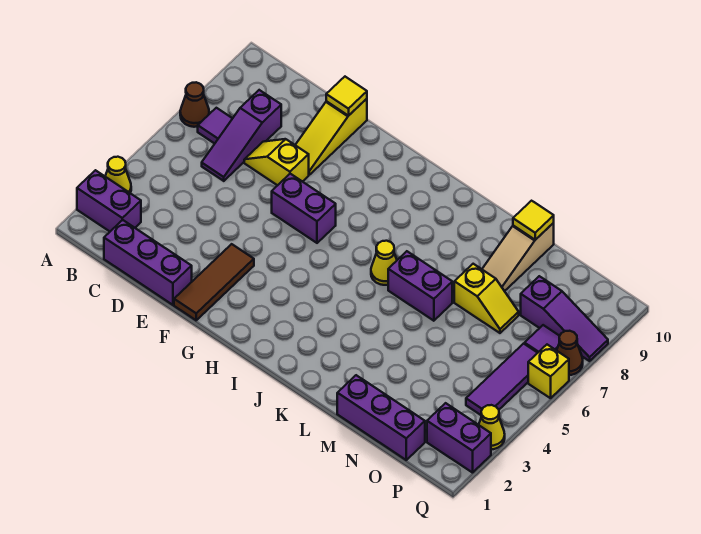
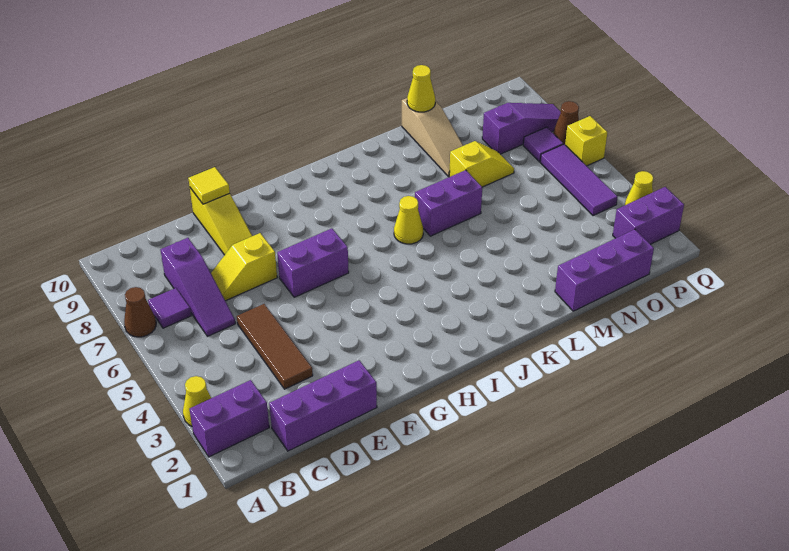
brown tile F1:F3 level 1 -> brown tile D3:D5 level 1
yellow tile M10 level 2 -> yellow cone M10 level 2

